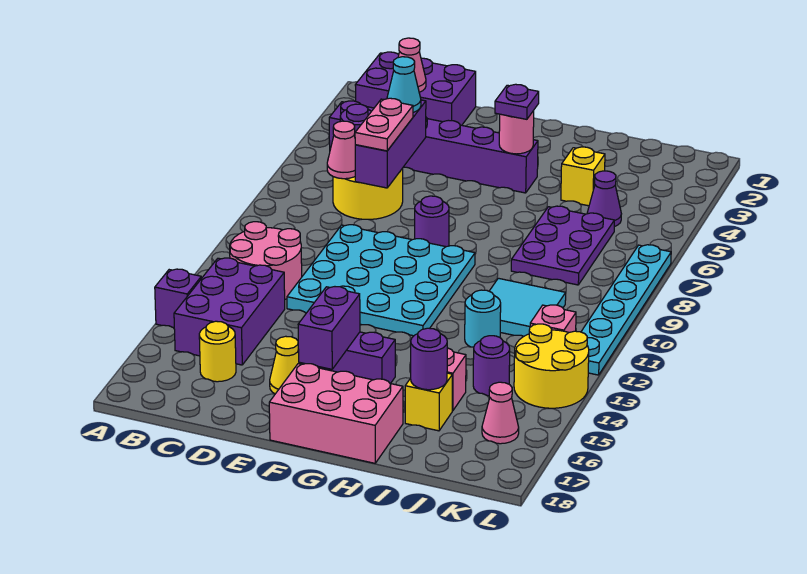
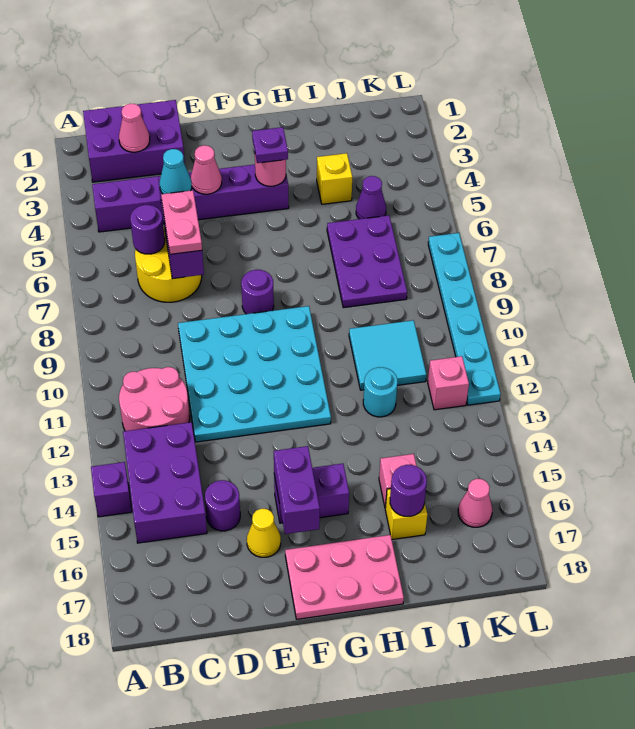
pink cone C7 level 2 -> pink cone E4 level 2
yellow round brick C16 level 1 -> none
pink brick F17:H18 level 1 -> pink plate F17:H18 level 1
purple round brick J14 level 1 -> purple round brick D15 level 1
yellow round brick K13:L14 level 1 -> none

